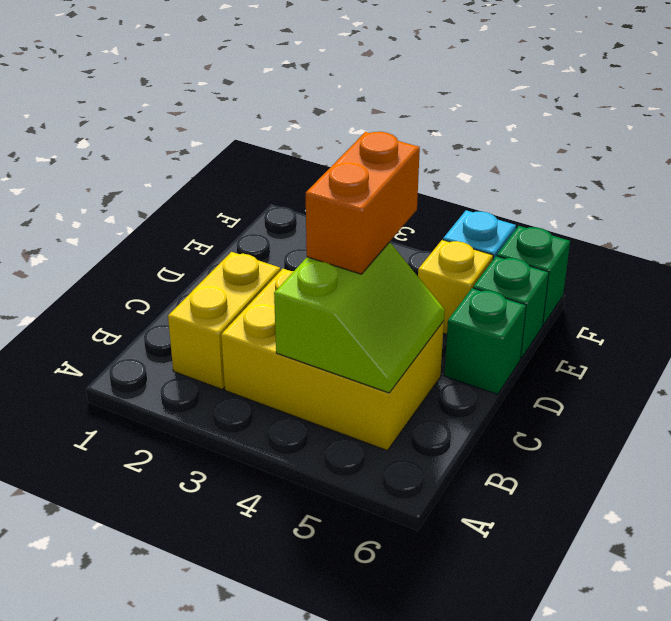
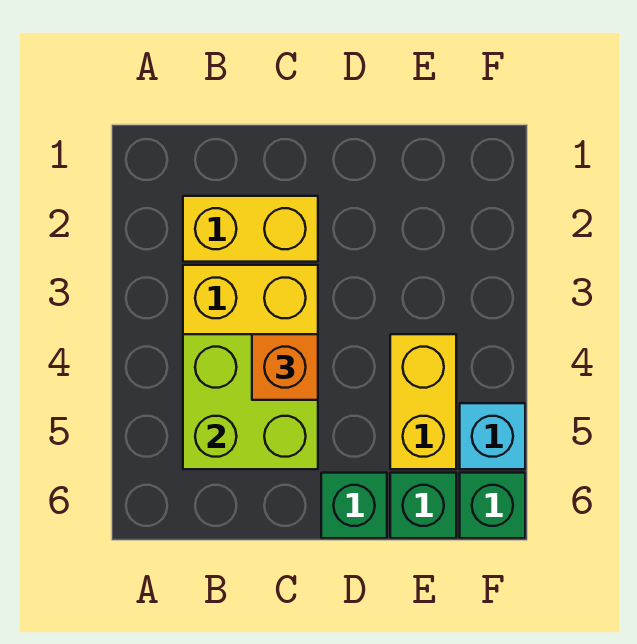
lime slope B4:C5 level 2 top 4 -> lime brick B4:C5 level 2
orange brick C4:D4 level 3 -> orange brick C4 level 3
yellow brick E5 level 1 -> yellow brick E4:E5 level 1

